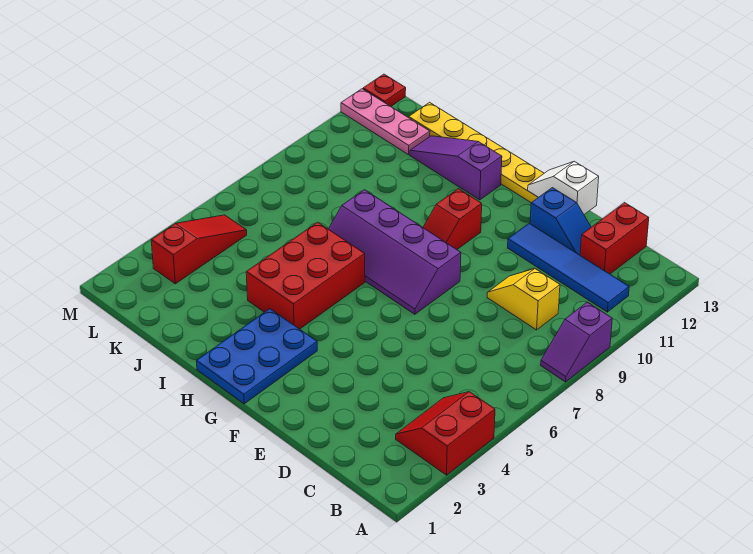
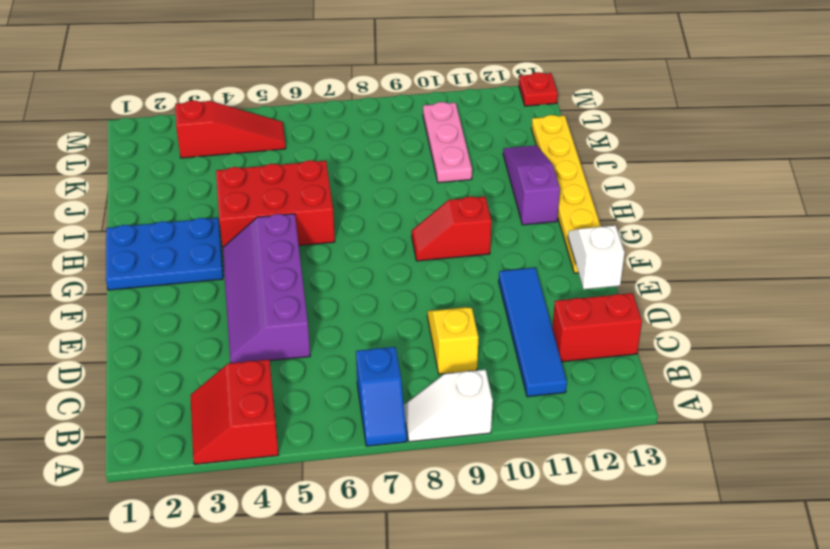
red slope A3:B4 level 1 top A -> red slope A3:B4 level 1 top 4
purple slope A8:A9 level 1 top 9 -> white slope A8:A9 level 1 top 9
blue slope D12:E12 level 1 top E -> blue slope A7:B7 level 1 top B
purple slope F7:I8 level 1 top 8 -> purple slope D4:G5 level 1 top 5
pink plate K12:M12 level 1 -> pink plate J10:L10 level 1

